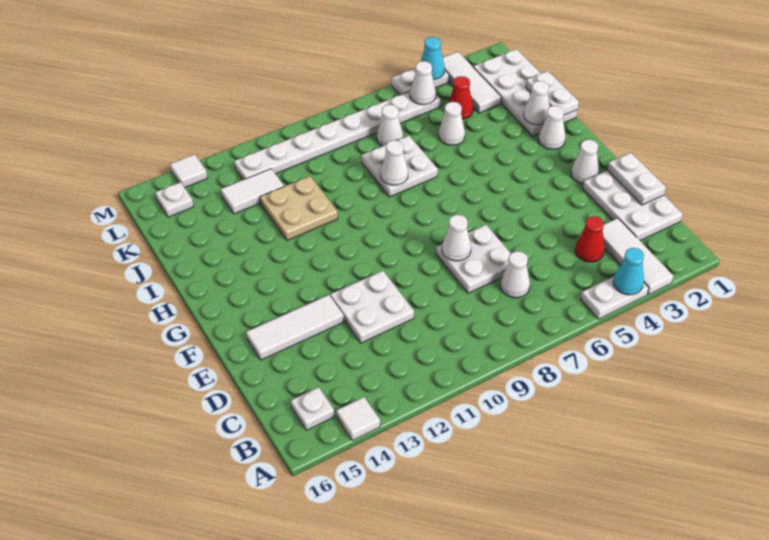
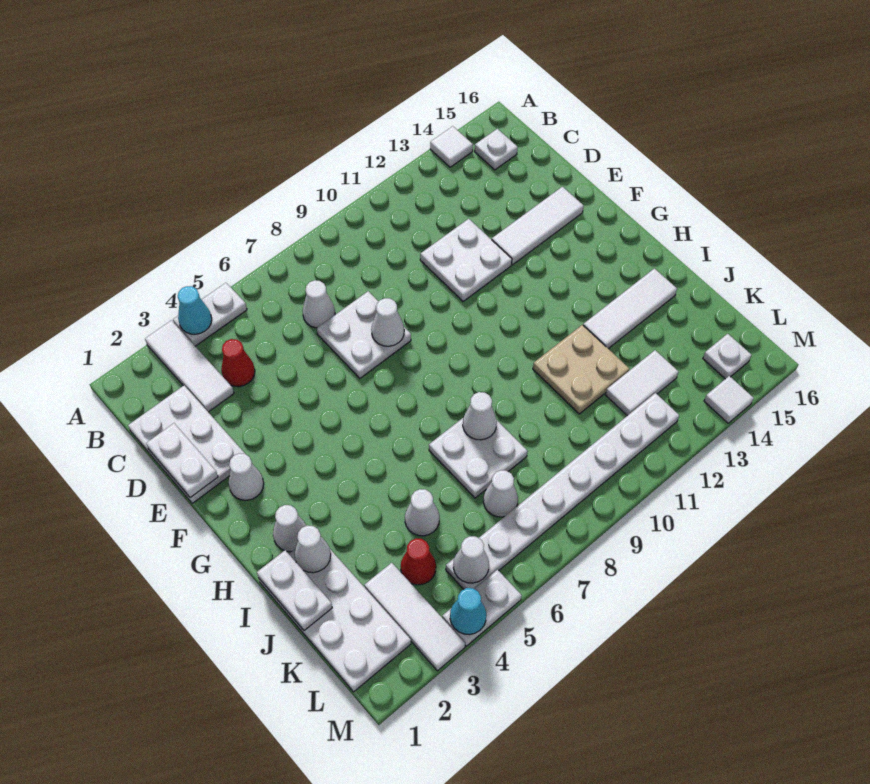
none -> white tile I13:I15 level 1

